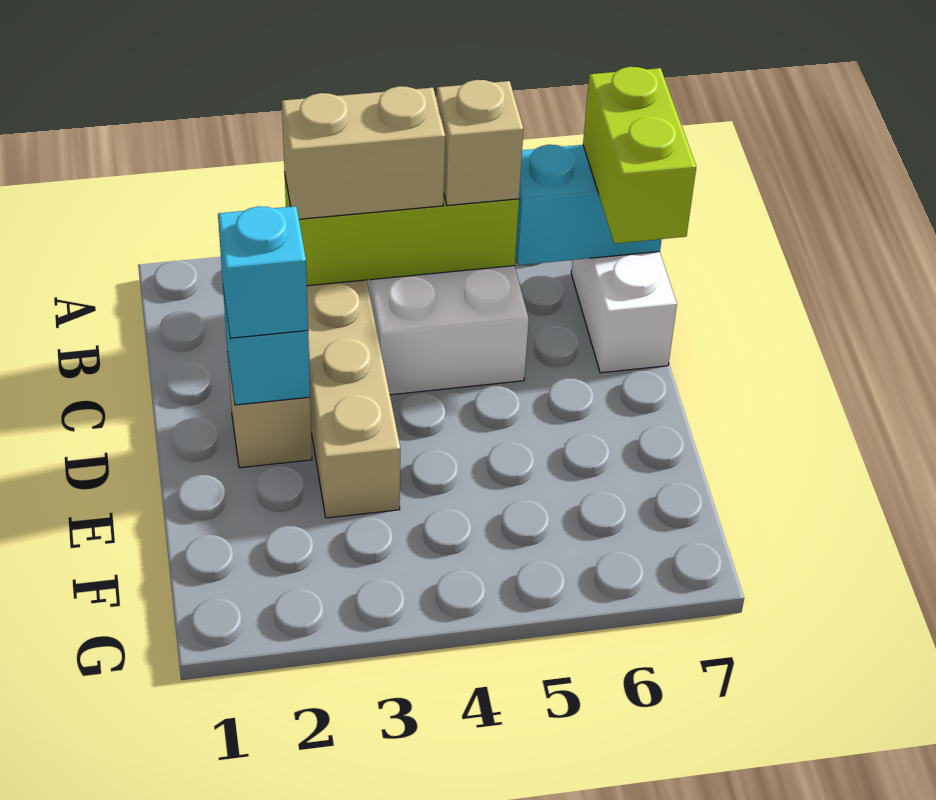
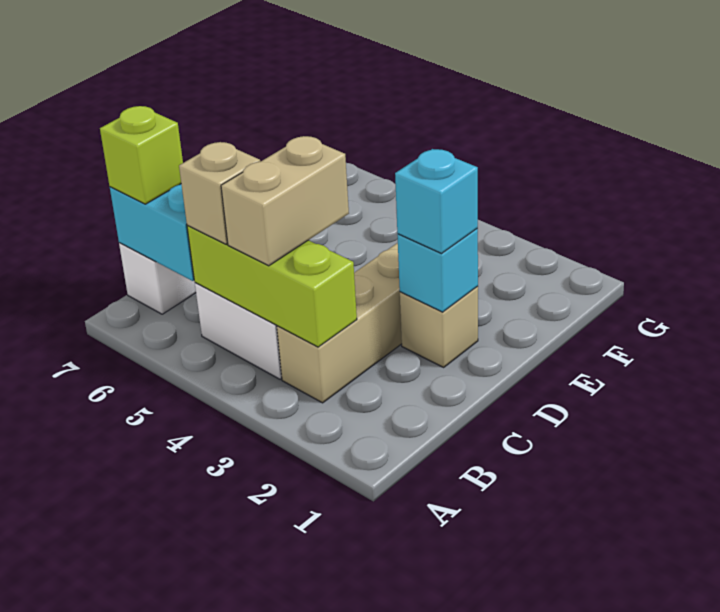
tan brick B3:B4 level 3 -> tan brick B4:C4 level 3
lime brick B7:C7 level 3 -> lime brick B7 level 3

